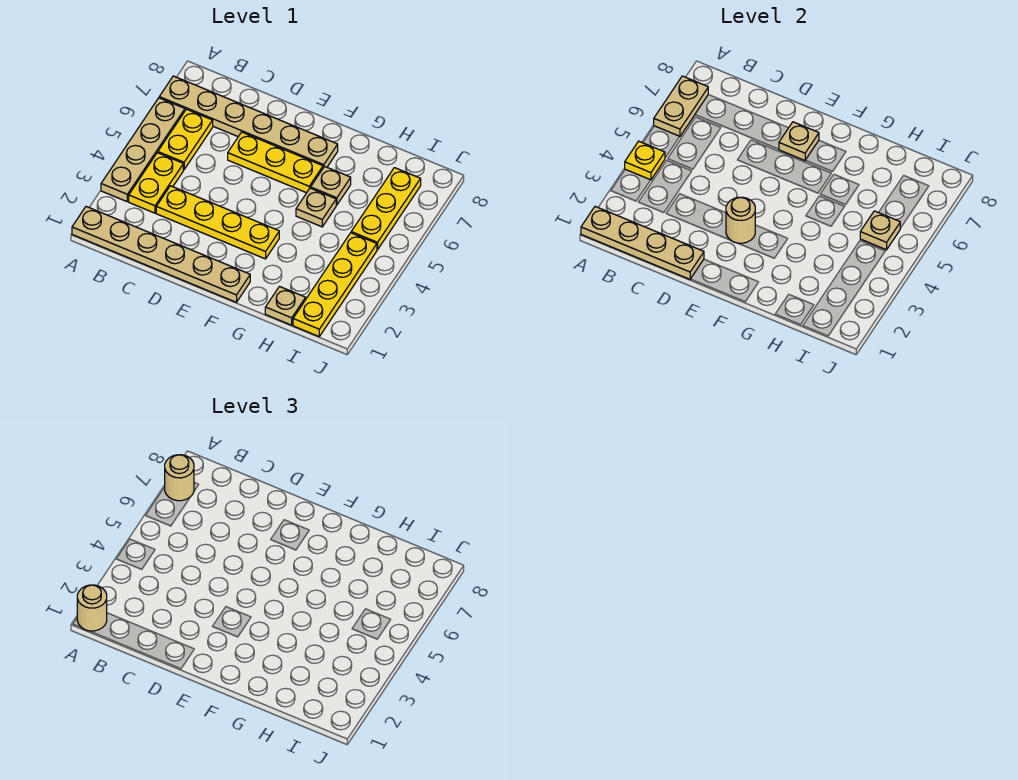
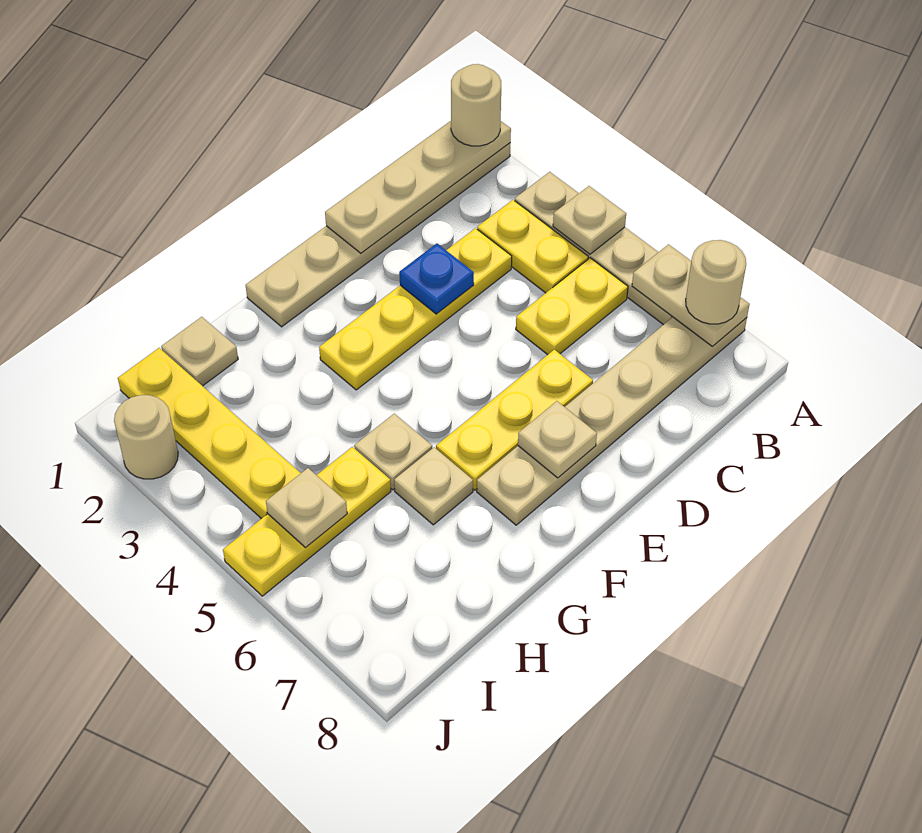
yellow plate A4 level 2 -> tan plate A4 level 2
yellow plate B5:B6 level 1 -> yellow plate B5:C5 level 1
none -> blue plate D3 level 2
tan round brick E3 level 2 -> tan round brick J2 level 1
yellow plate I5:I7 level 1 -> yellow plate H5:J5 level 1

